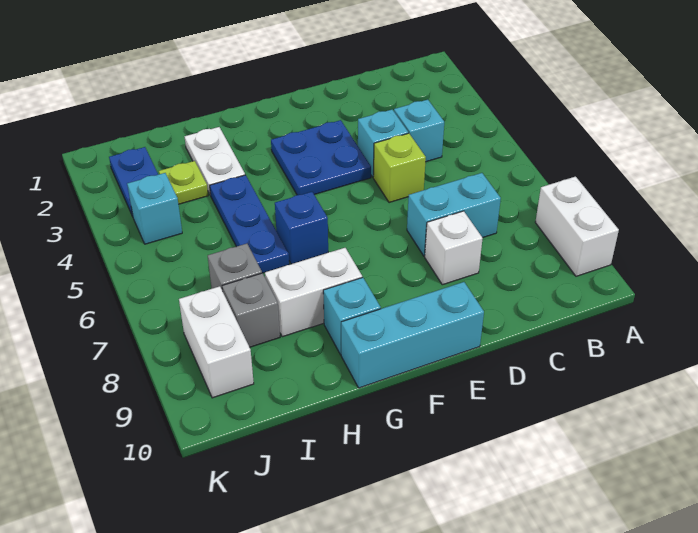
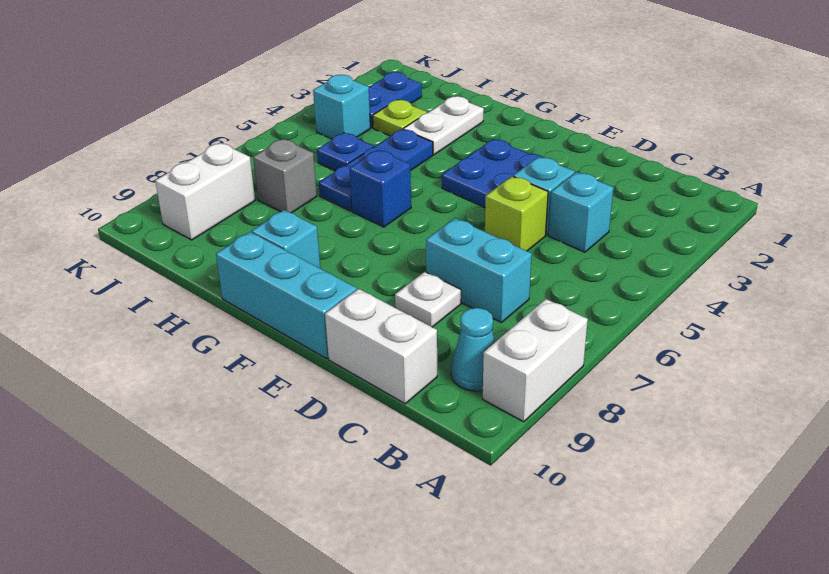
none -> cyan cone B9 level 1
white brick D8 level 1 -> white plate D8 level 1
white brick G8:H8 level 1 -> white brick C10:D10 level 1
none -> blue plate I5 level 1
grey brick I8 level 1 -> none

